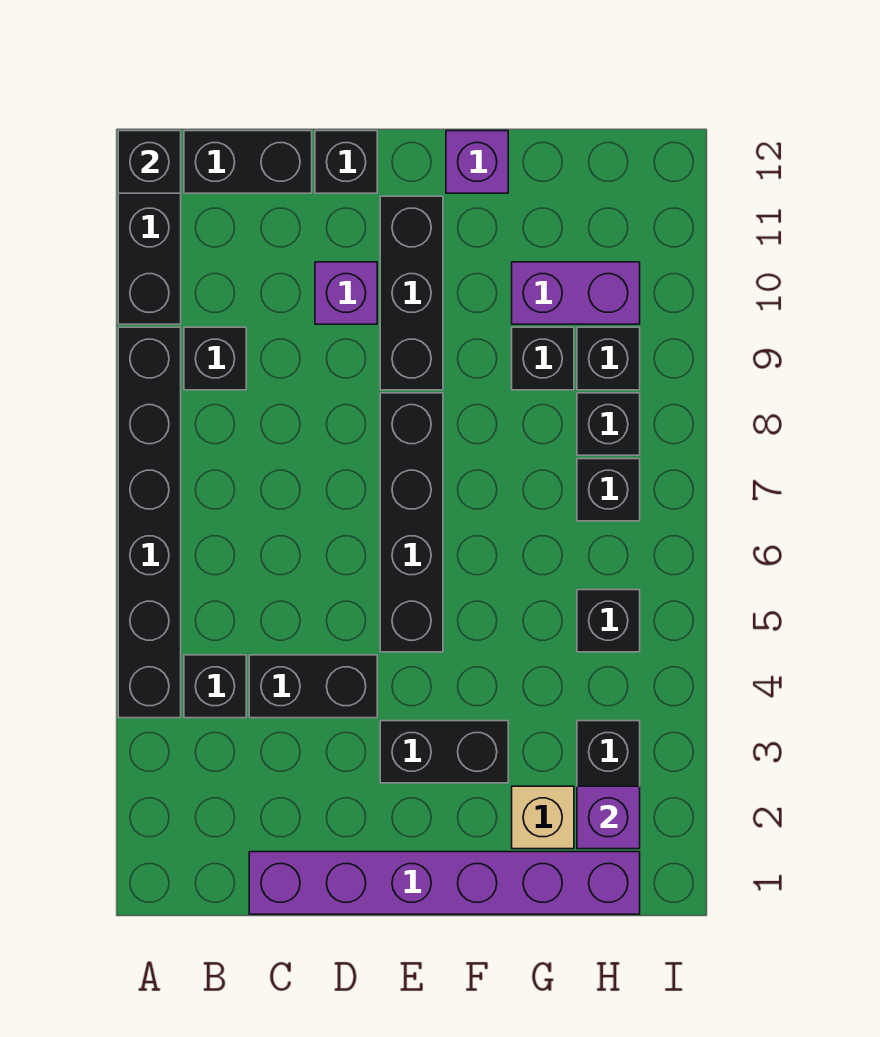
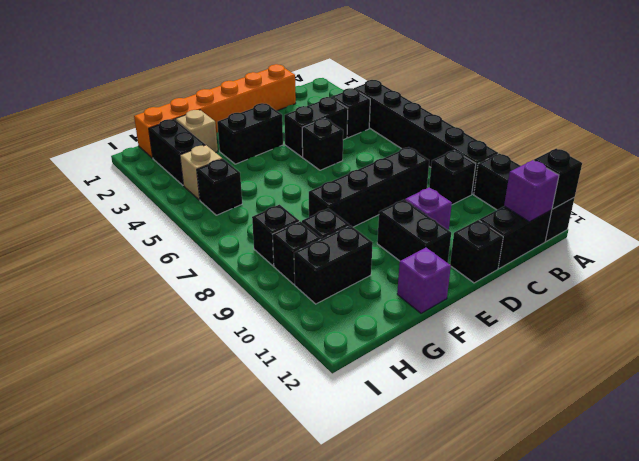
purple brick C1:H1 level 1 -> orange brick C1:H1 level 1
black brick E5:E8 level 1 -> black brick C8:F8 level 1
black brick E9:E11 level 1 -> black brick E10:E11 level 1
purple brick G10:H10 level 1 -> black brick G10:H10 level 1
purple brick H2 level 2 -> purple brick B12 level 2
none -> tan brick H4 level 1
black brick H7 level 1 -> black brick D5 level 1

